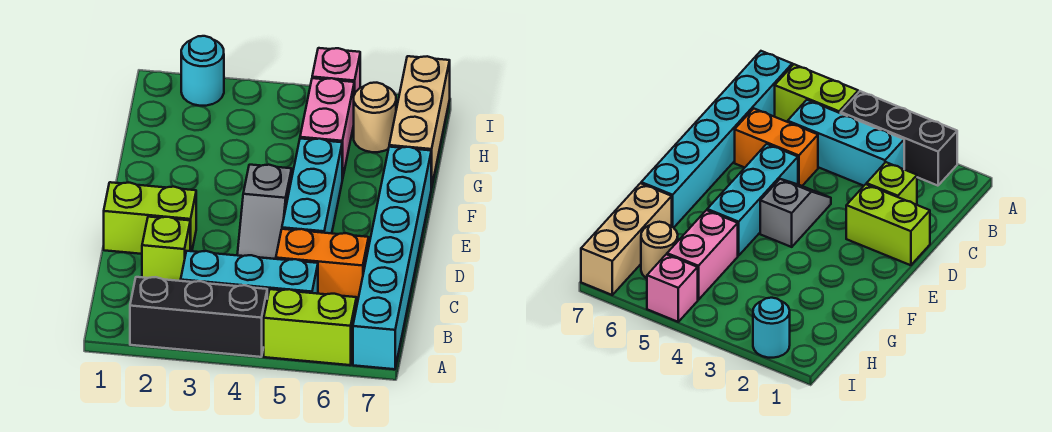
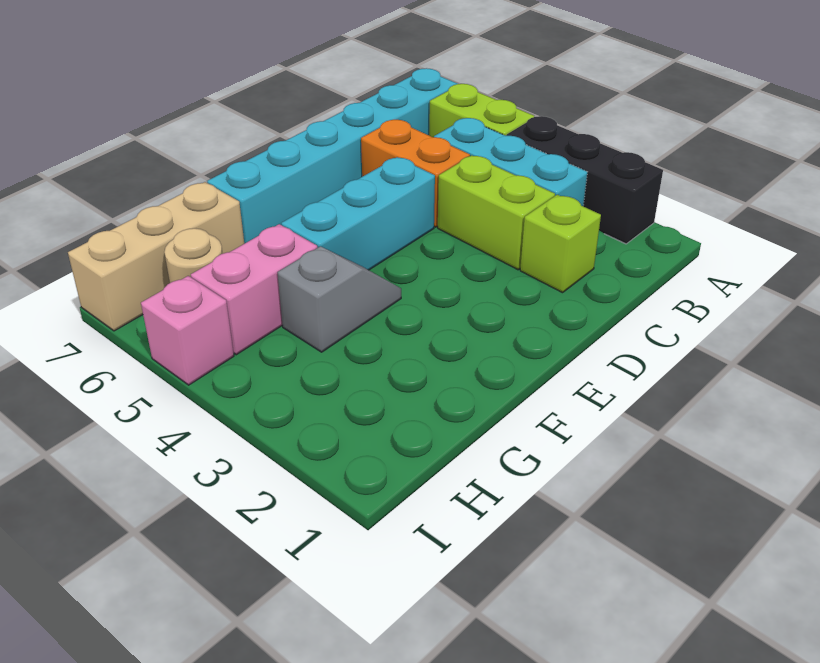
lime brick D1:D2 level 1 -> lime brick C3:C4 level 1
grey slope D4:E4 level 1 top E -> grey slope F4:G4 level 1 top G
cyan round brick I2 level 1 -> none

